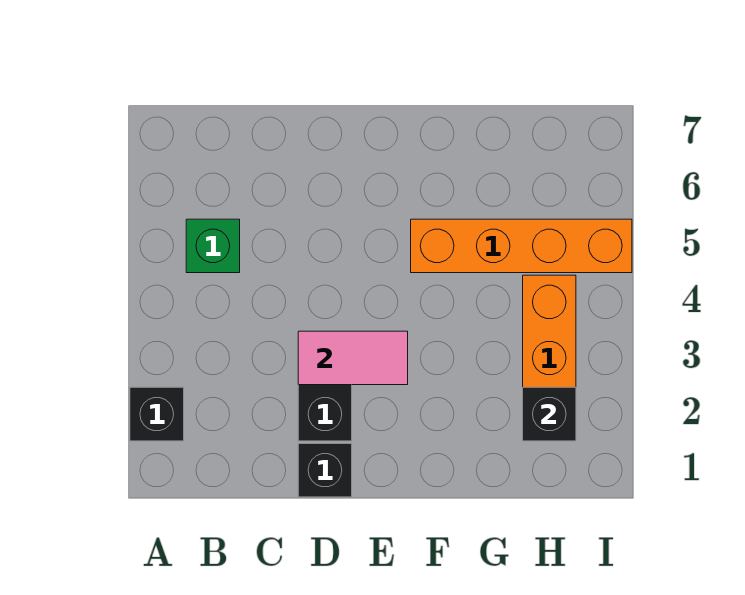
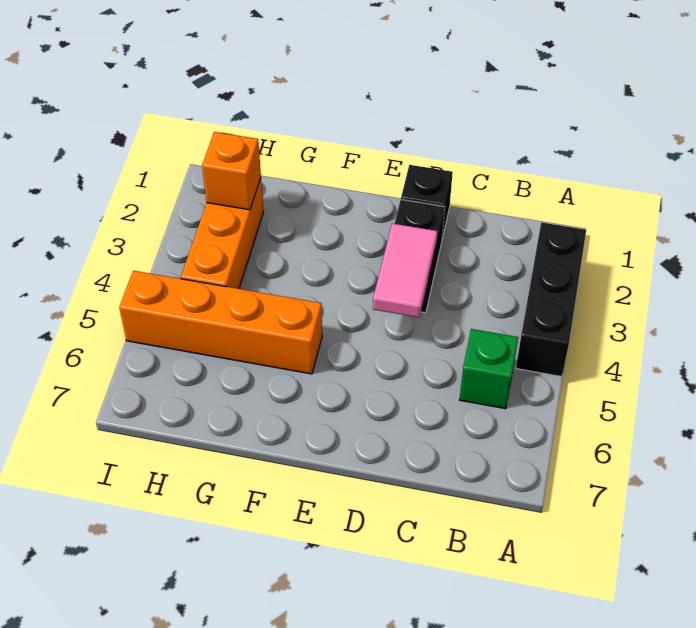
black brick A2 level 1 -> black brick A2:A4 level 1
pink tile D3:E3 level 2 -> pink tile D3:D4 level 2
black brick H2 level 2 -> orange brick H2 level 2

